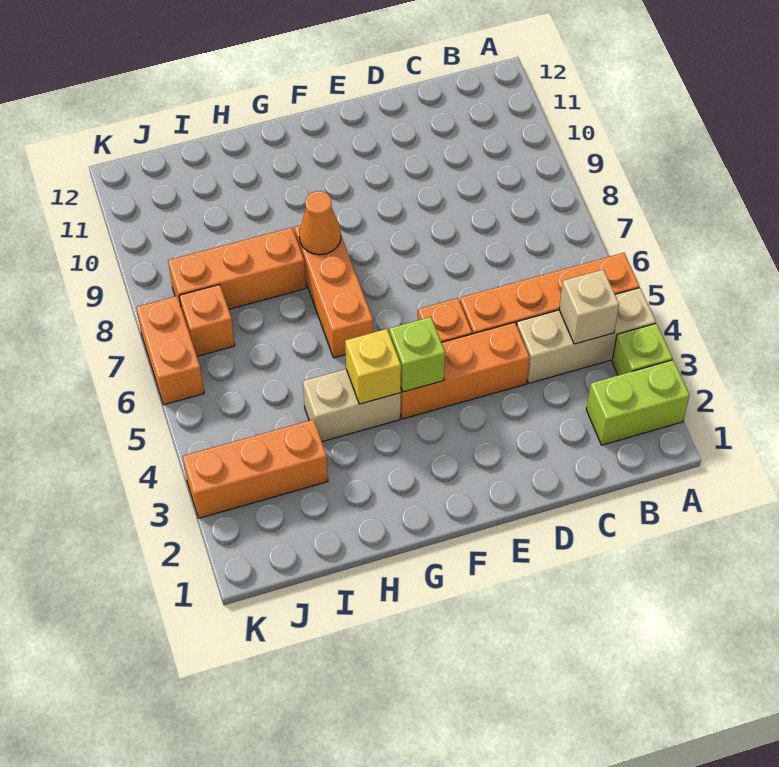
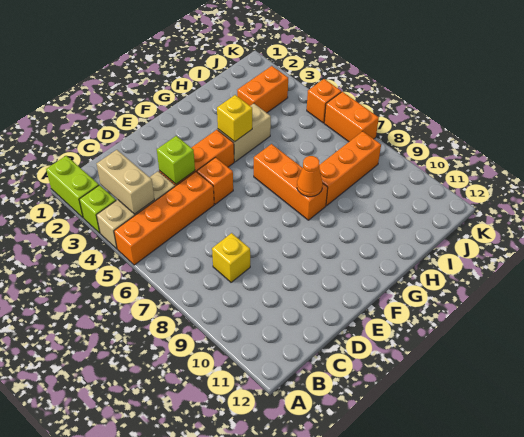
lime brick A2:B2 level 1 -> lime brick A1:A2 level 1
tan brick B4 level 2 -> tan brick B3:B4 level 2
none -> yellow brick C8 level 1
lime brick F4 level 2 -> lime brick D4 level 2
orange brick I3:K3 level 1 -> orange brick I3:J3 level 1
orange brick J7 level 1 -> orange brick K5 level 1

